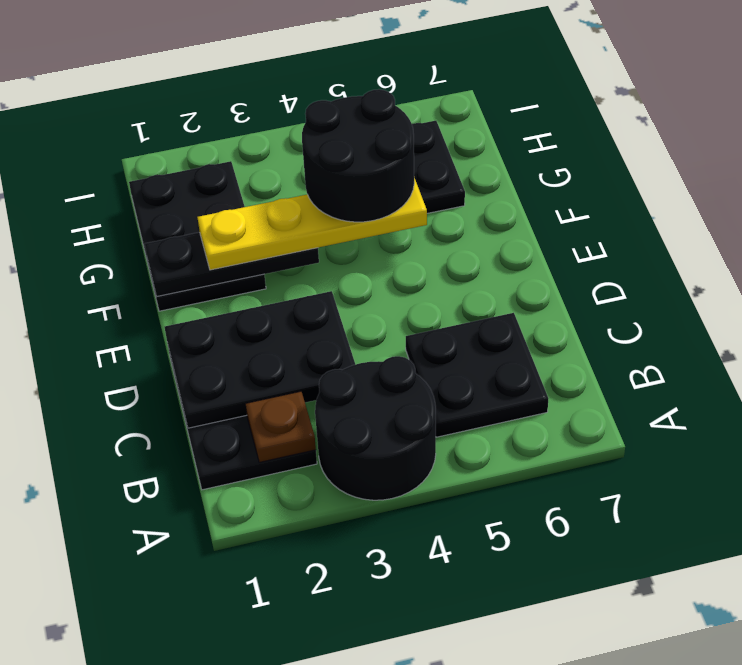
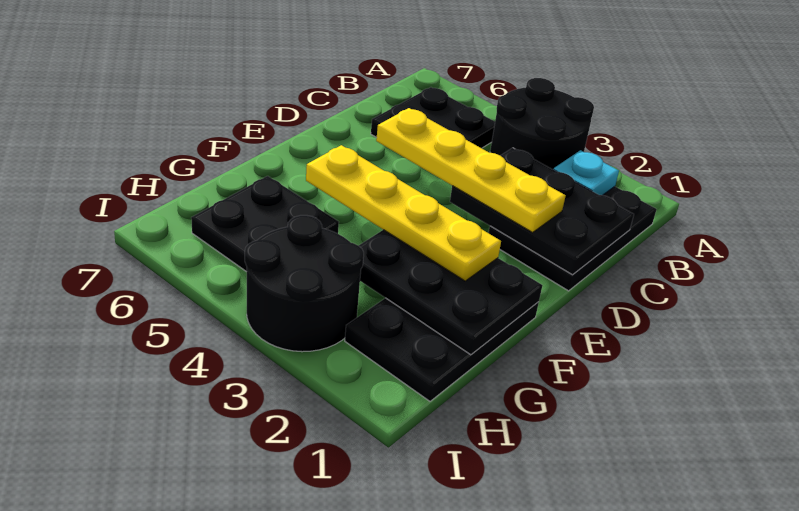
brown plate B2 level 2 -> cyan plate B2 level 2
none -> yellow plate D2:D5 level 3
black plate F1:F3 level 2 -> black plate F1:G3 level 2
black round brick F4:G5 level 4 -> black round brick H3:I4 level 1

